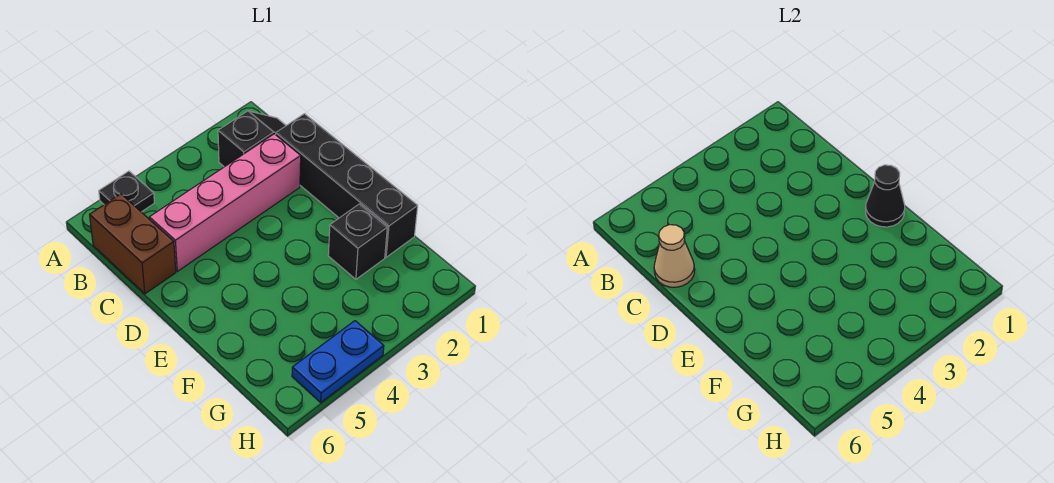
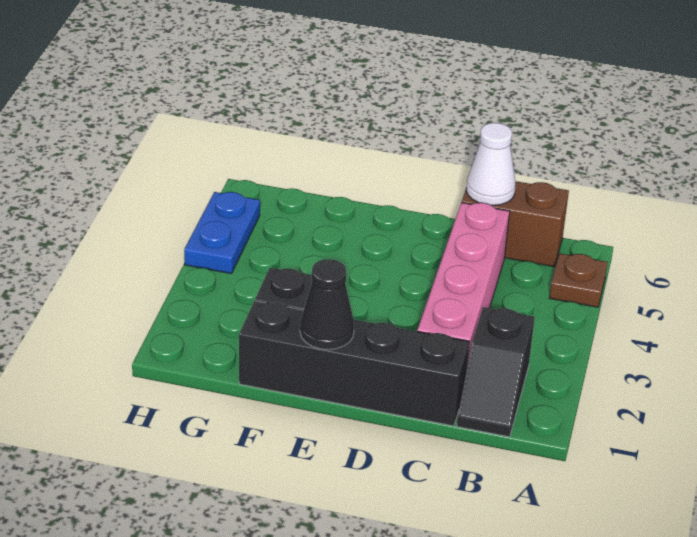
black plate A5 level 1 -> brown plate A5 level 1
tan cone C6 level 2 -> white cone C6 level 2

